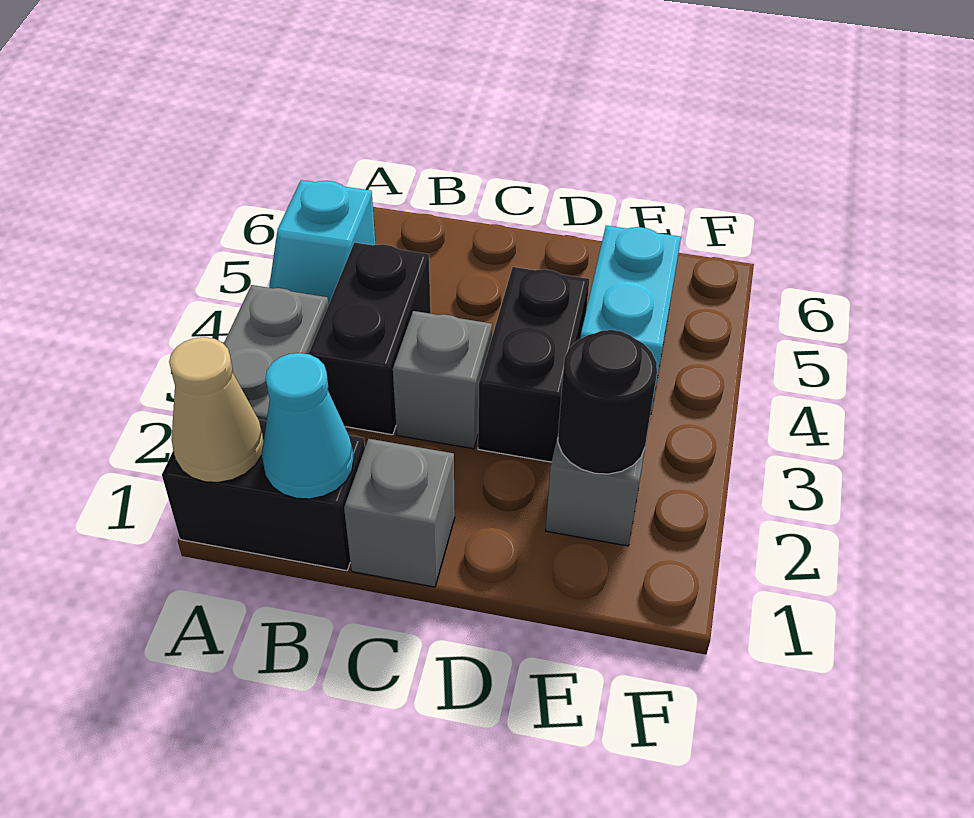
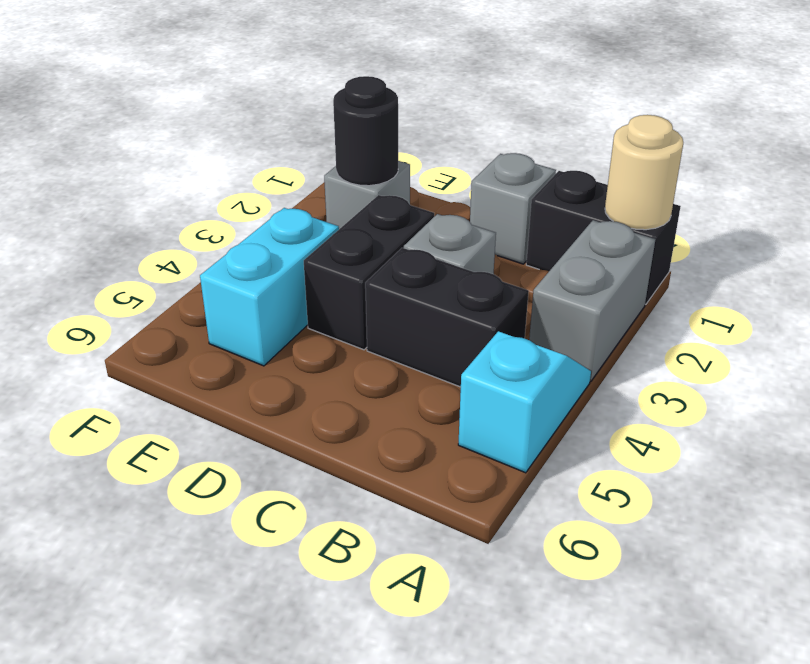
tan cone A1 level 2 -> tan round brick A1 level 2
cyan cone B1 level 2 -> none
black brick B3:B4 level 1 -> black brick B4:C4 level 1

